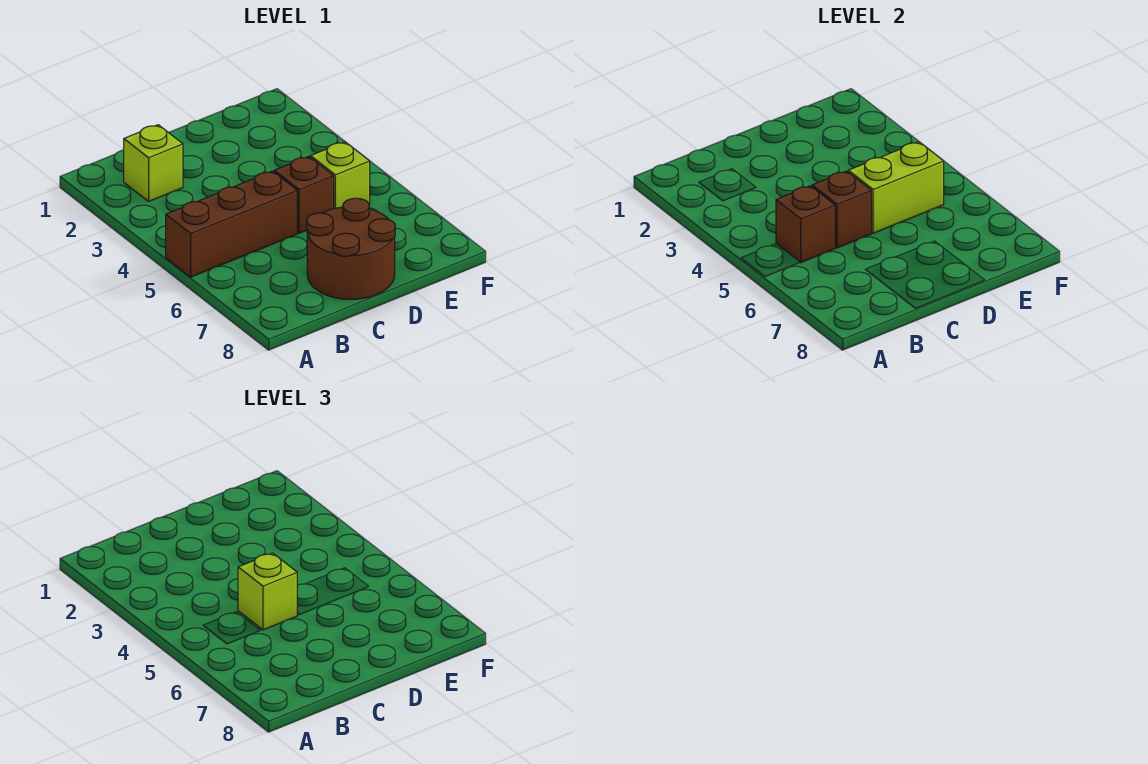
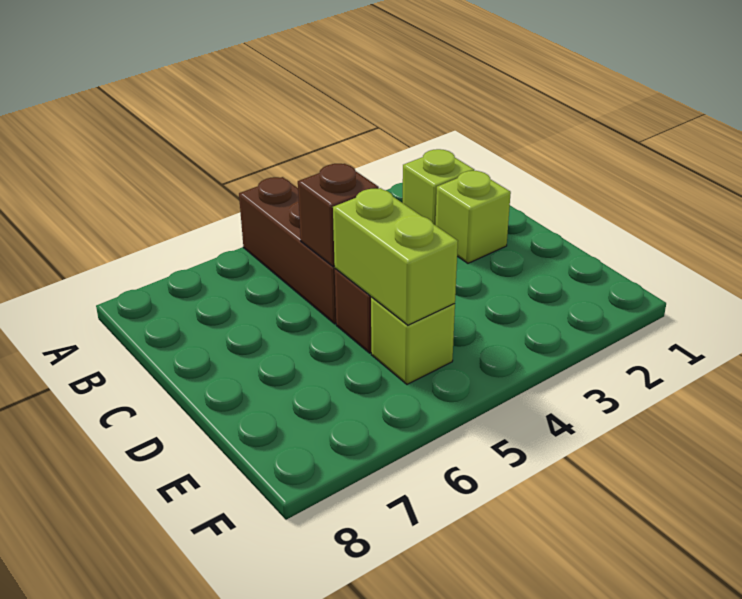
brown brick B5 level 2 -> none
lime brick C5 level 3 -> lime brick C2 level 1
brown round brick C7:D8 level 1 -> none

